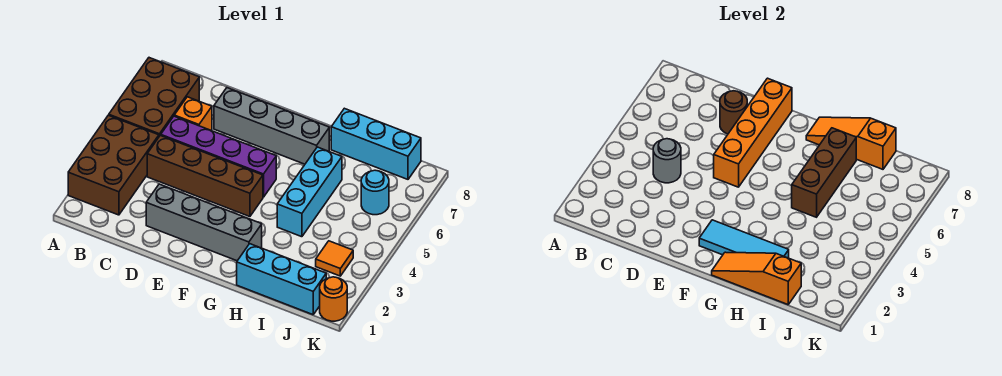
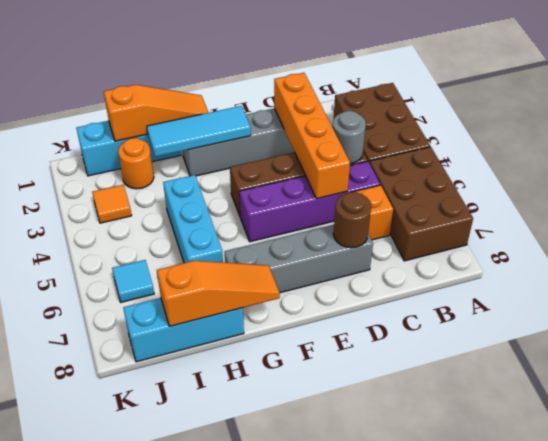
orange brick E5:E8 level 2 -> orange brick D2:D5 level 2
brown brick H5:H7 level 2 -> none
cyan round brick J6 level 1 -> cyan tile J6 level 1
orange round brick K1 level 1 -> orange round brick I2 level 1

